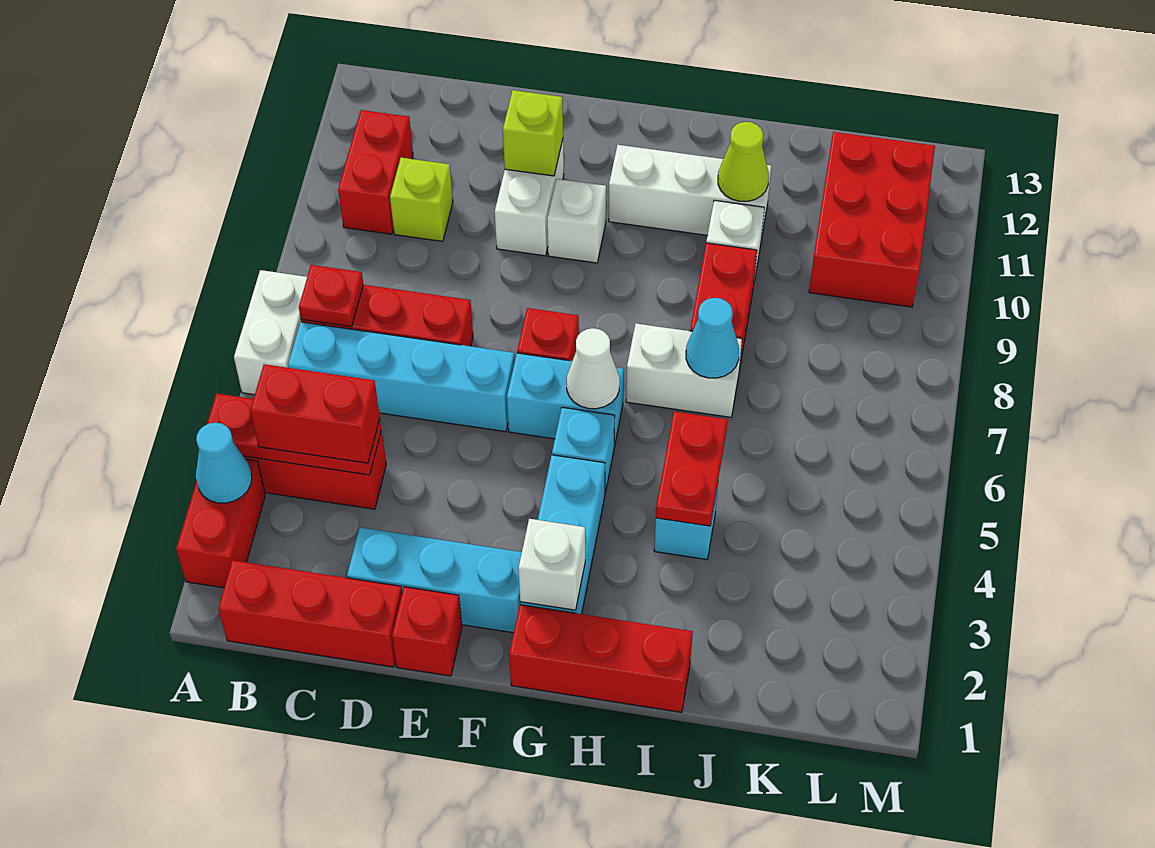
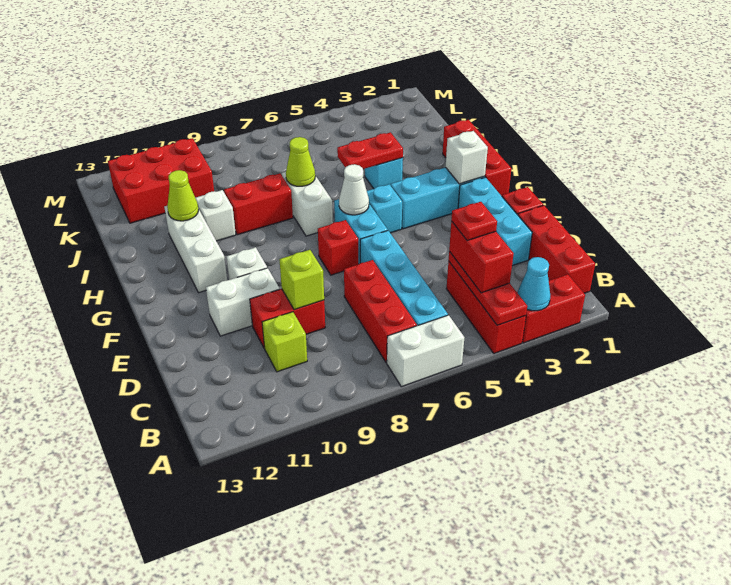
red plate B7 level 2 -> red plate C4 level 4
red brick B10:B11 level 1 -> red brick D9:D10 level 1
lime brick E11 level 2 -> lime brick D9 level 2
cyan cone I7 level 2 -> lime cone I7 level 2

